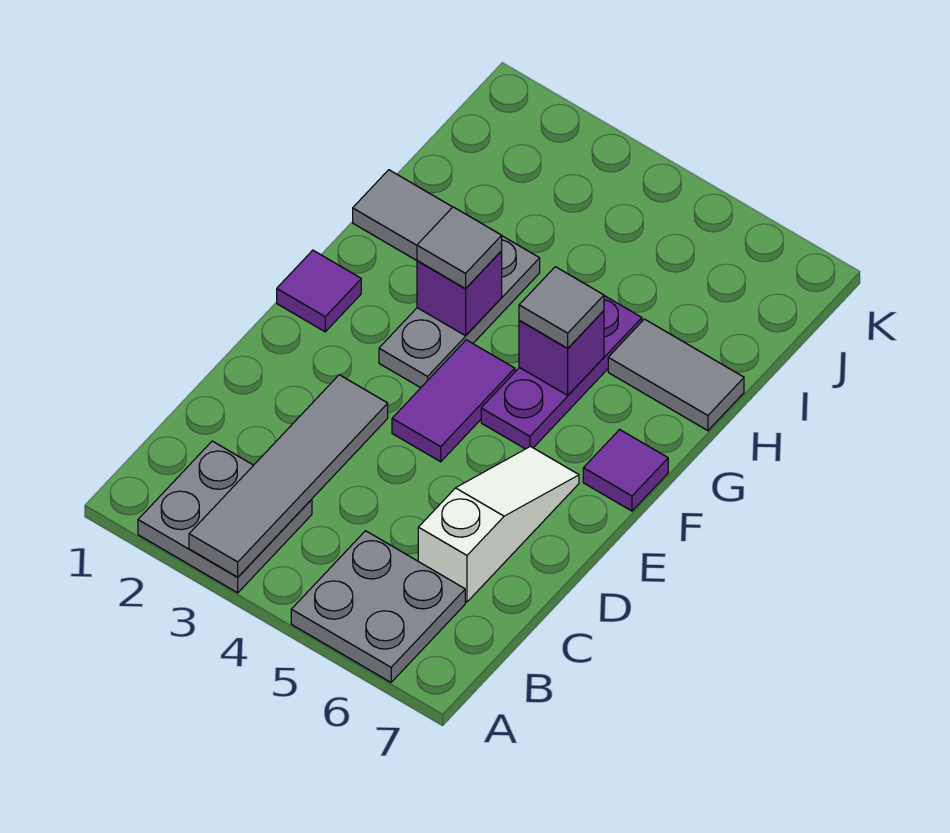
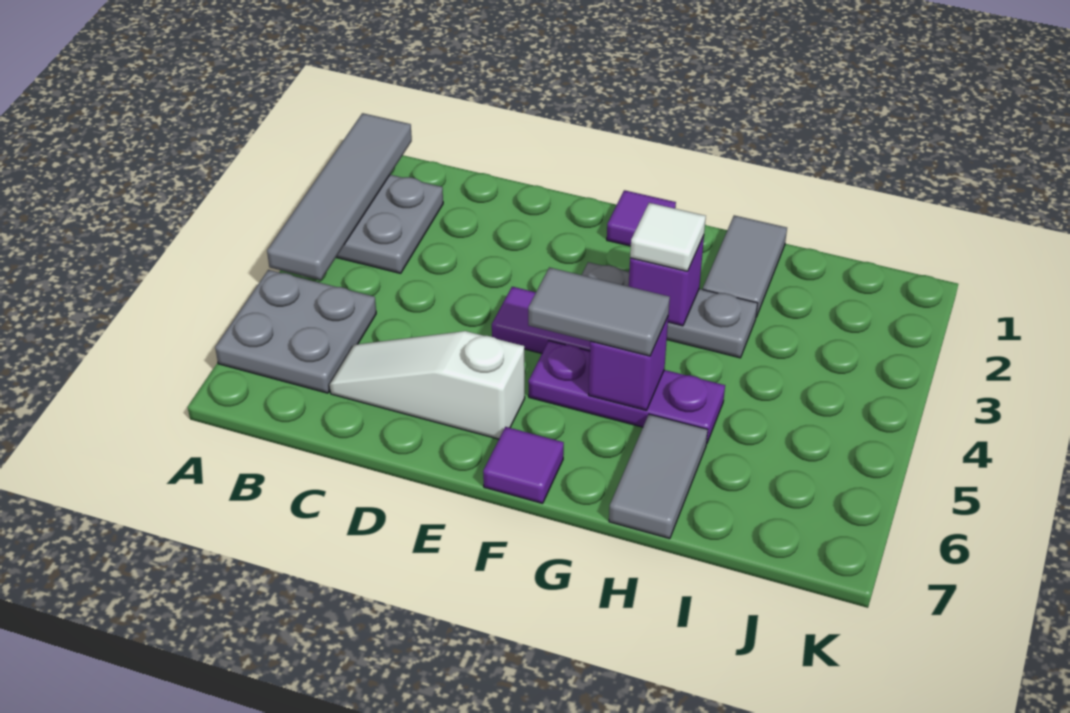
grey tile A3:D3 level 2 -> grey tile A1:A4 level 2
white slope C6:E6 level 1 top C -> white slope C6:E6 level 1 top E
grey tile G3 level 3 -> white tile G3 level 3
grey tile G5 level 3 -> grey tile F5:G5 level 3

